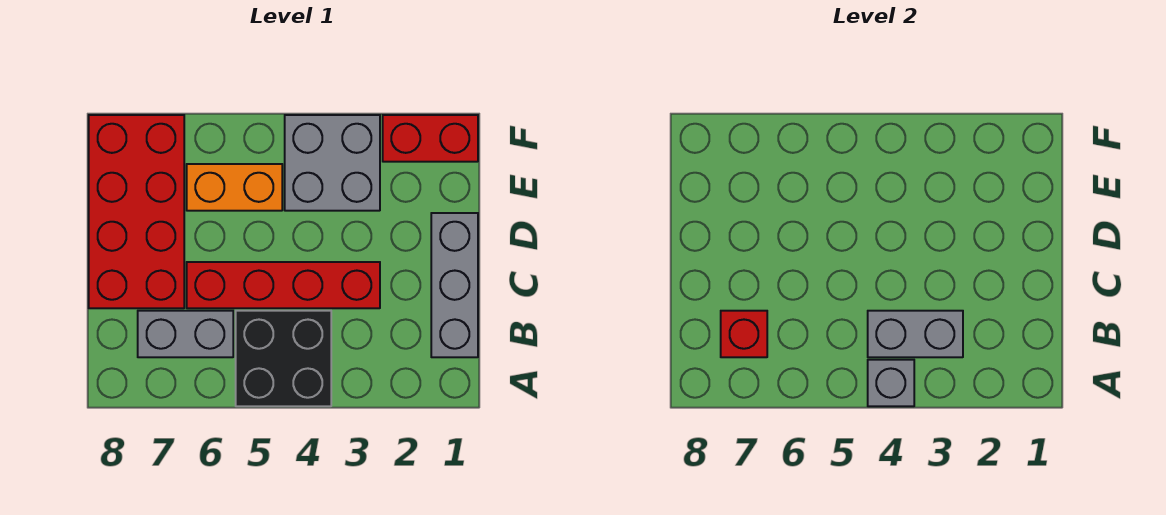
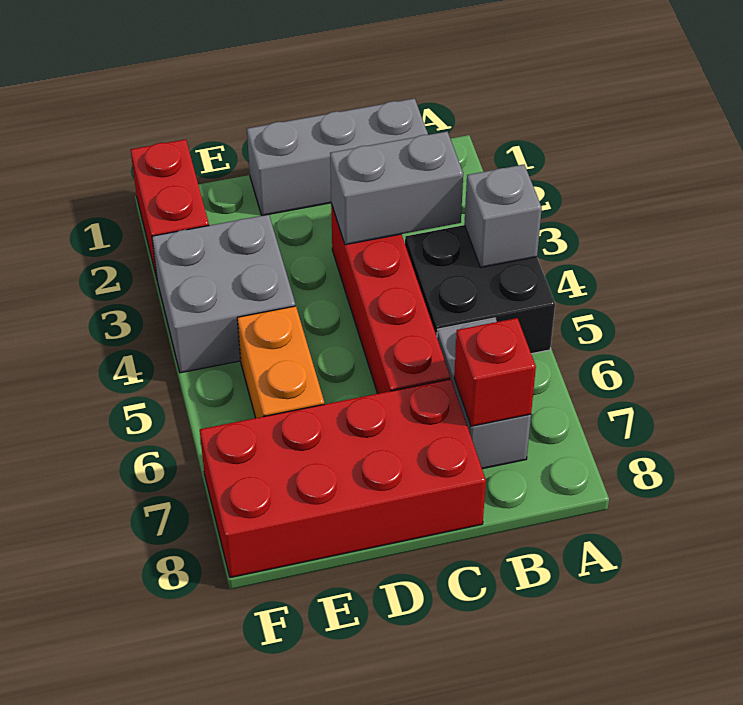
grey brick B3:B4 level 2 -> grey brick B3:C3 level 2

